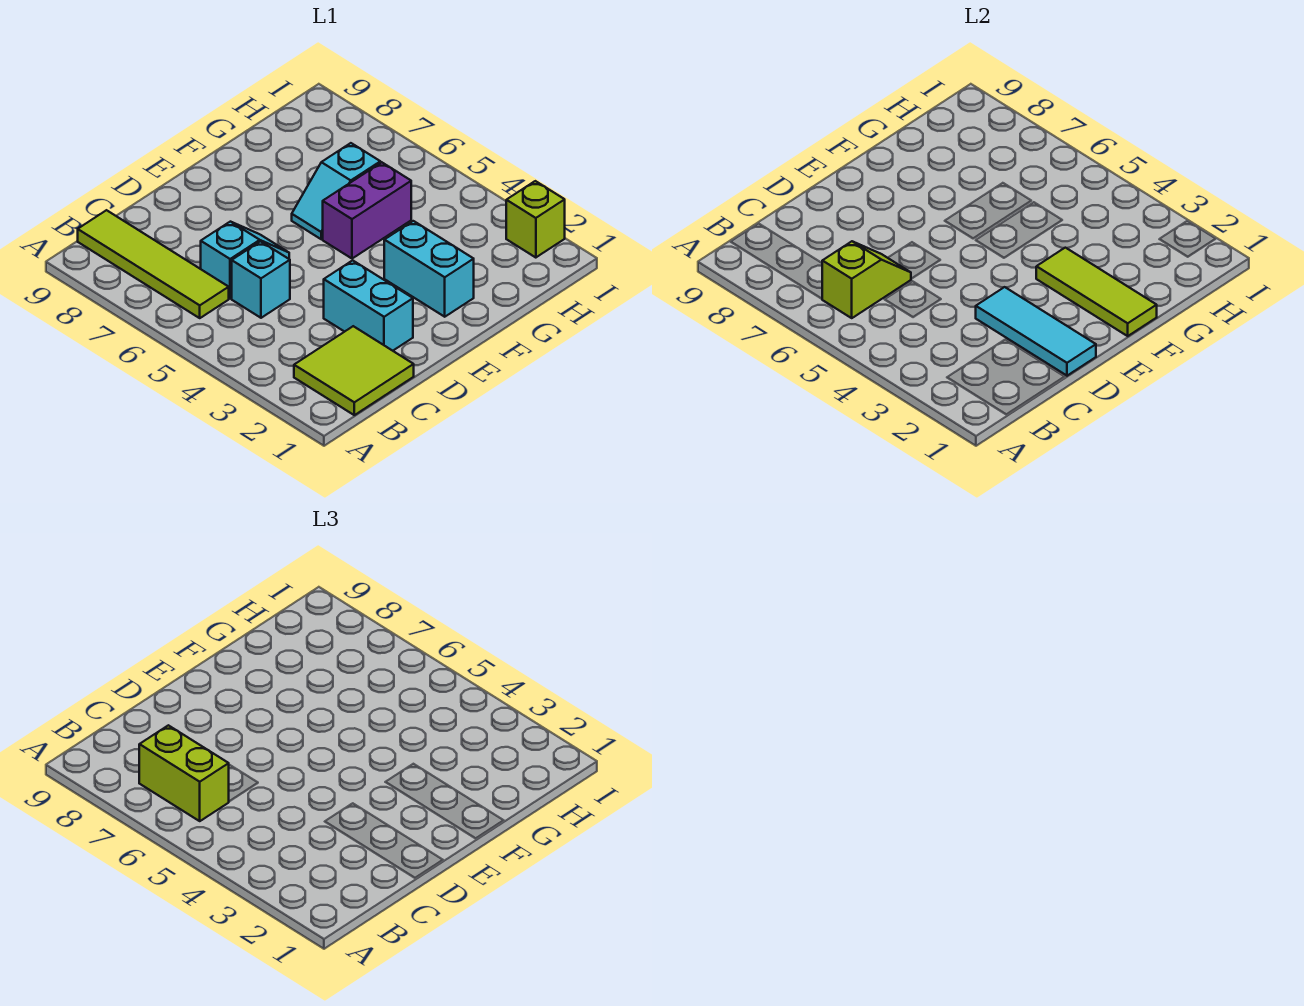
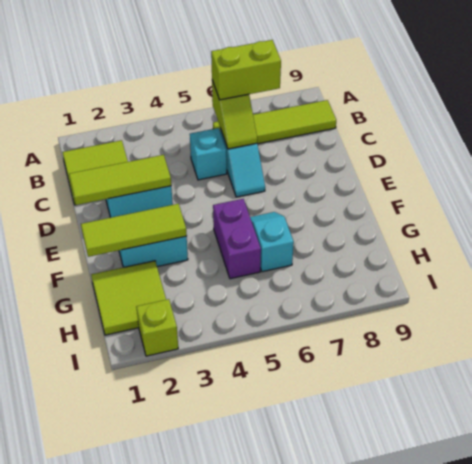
cyan tile D1:D3 level 2 -> lime tile D1:D3 level 2
none -> lime tile G1:H2 level 1

